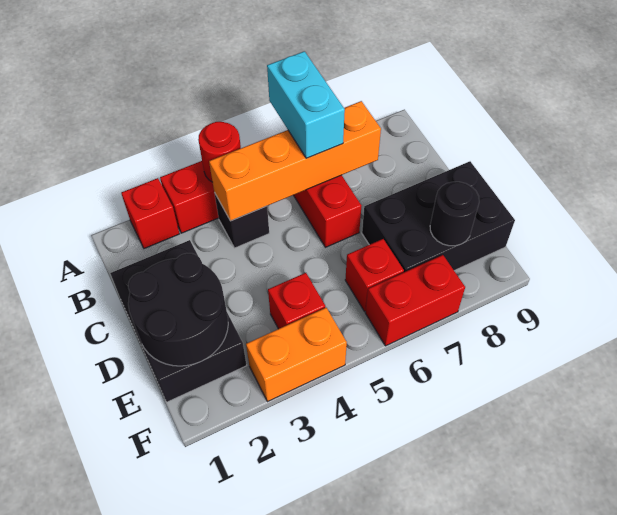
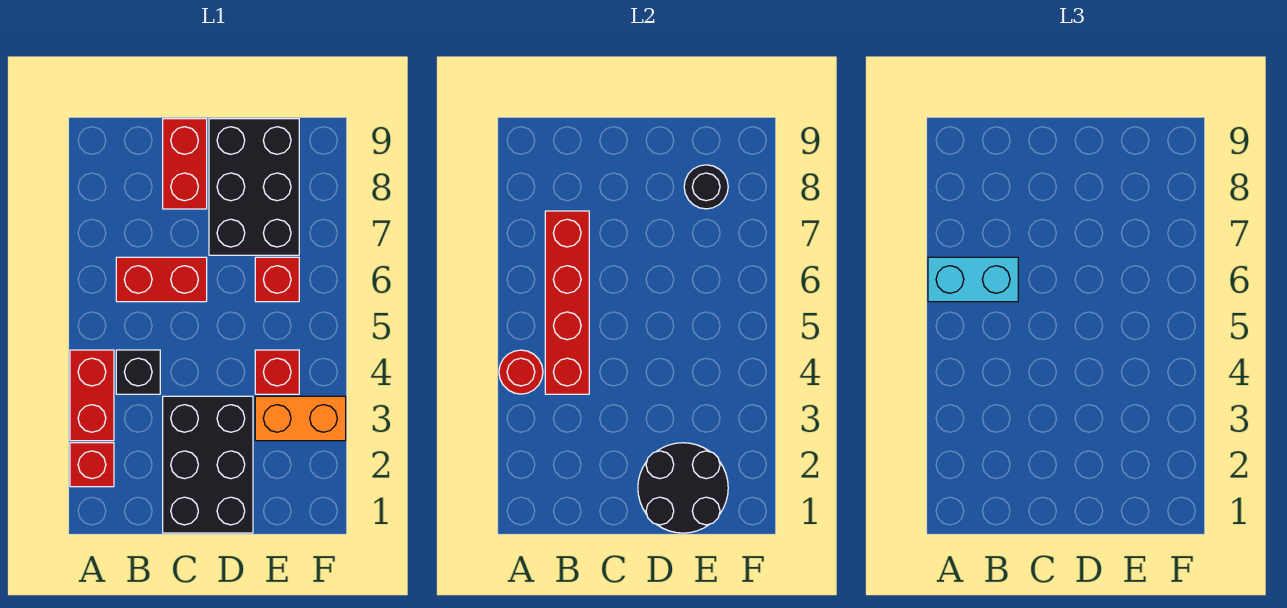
orange brick B4:B7 level 2 -> red brick B4:B7 level 2
black brick C1:E2 level 1 -> black brick C1:D3 level 1
orange brick F3:F4 level 1 -> orange brick E3:F3 level 1
red brick F6:F7 level 1 -> red brick C8:C9 level 1

